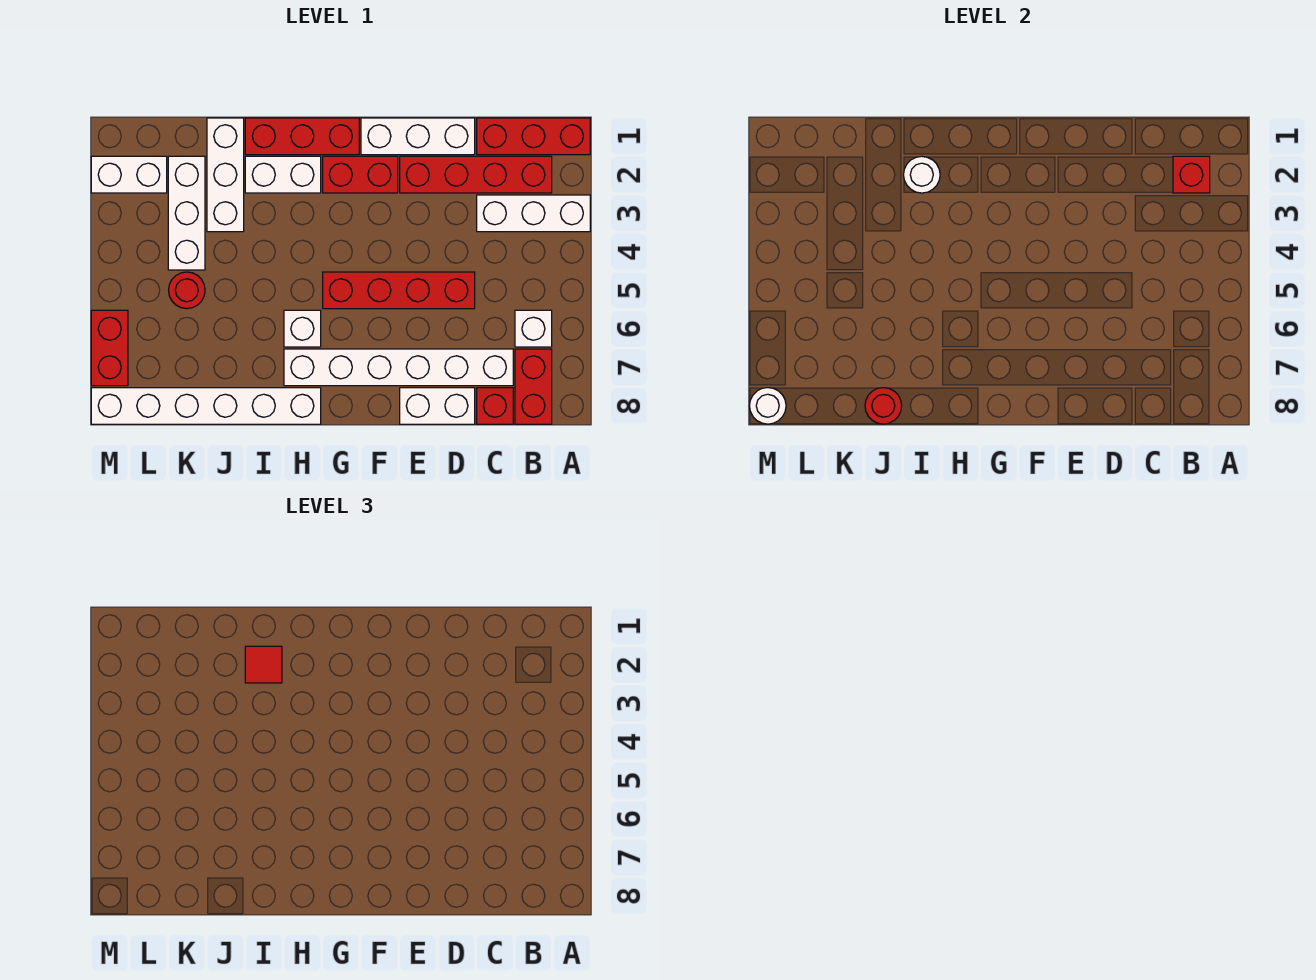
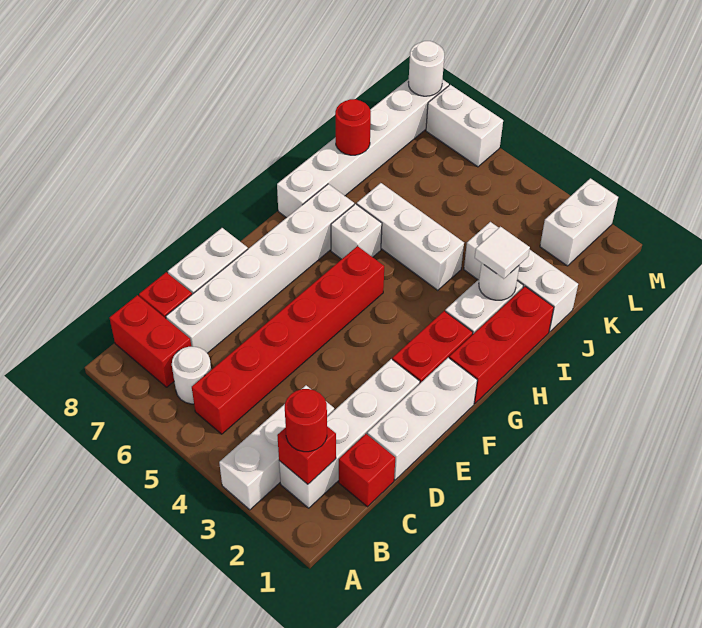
red brick A1:C1 level 1 -> red brick C1 level 1
red brick B2:E2 level 1 -> white brick B2:E2 level 1
white brick B6 level 1 -> white round brick B6 level 1
red brick D5:G5 level 1 -> red brick B5:G5 level 1
red tile I2 level 3 -> white tile I2 level 3
white brick K2:K4 level 1 -> white brick I4:I6 level 1
red round brick K5 level 1 -> red round brick B2 level 3
red brick M6:M7 level 1 -> white brick M6:M7 level 1

